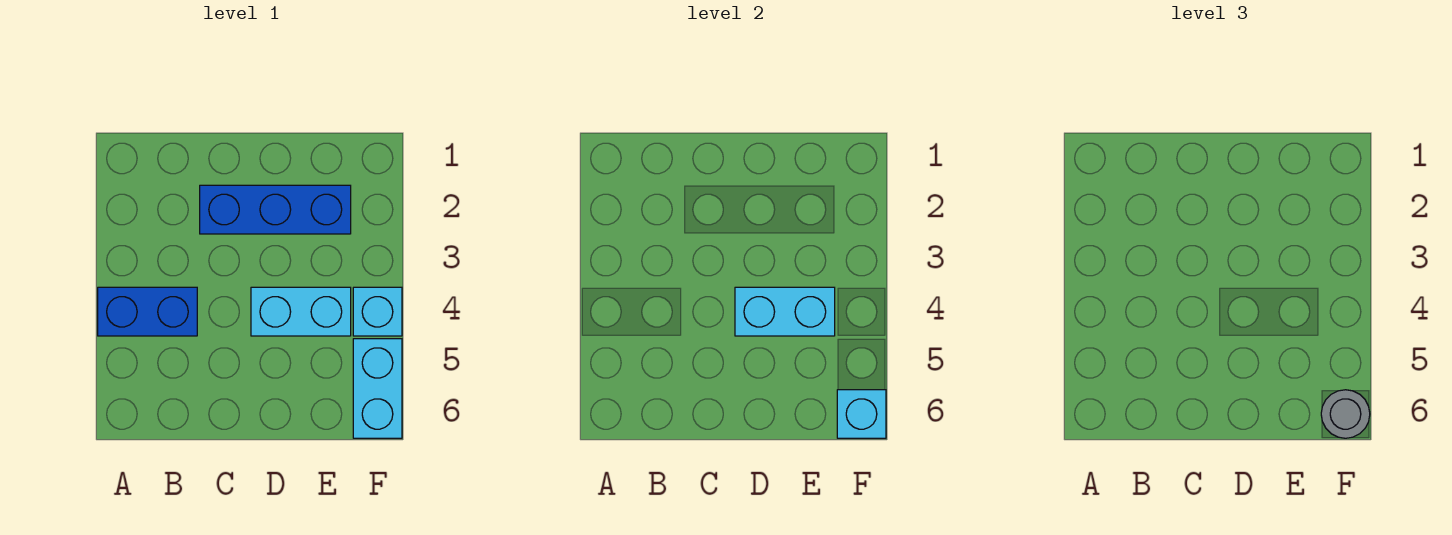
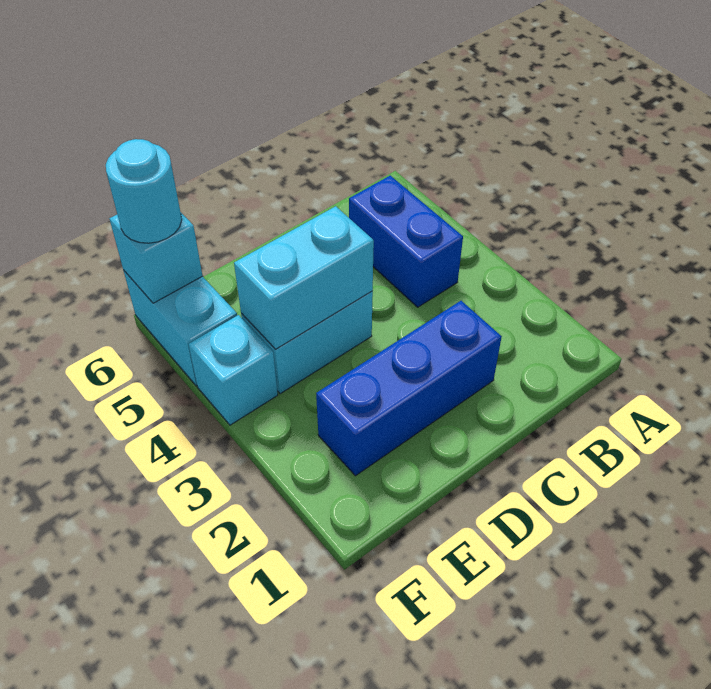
blue brick A4:B4 level 1 -> blue brick B4:B5 level 1
grey round brick F6 level 3 -> cyan round brick F6 level 3

